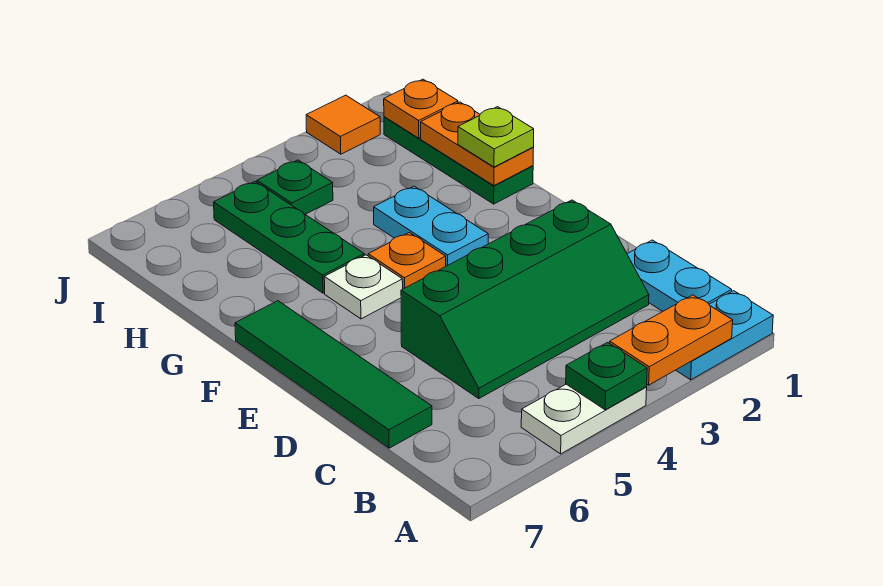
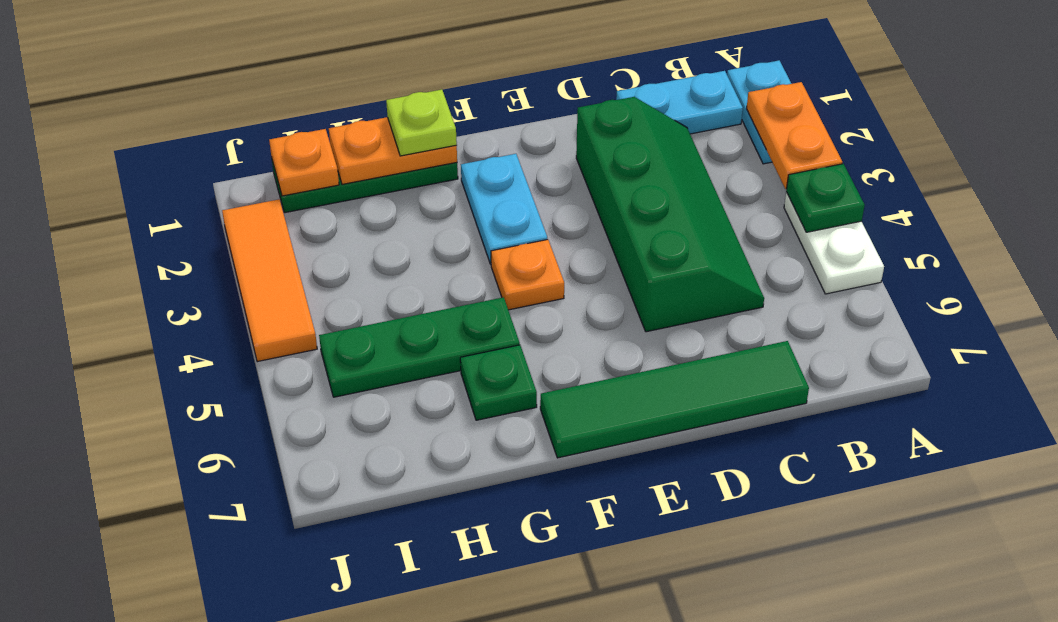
cyan plate F3:G3 level 1 -> cyan plate F2:F3 level 1
white plate F5 level 1 -> none
green plate I4 level 1 -> green plate G6 level 1
orange tile J2 level 1 -> orange tile J2:J4 level 1

